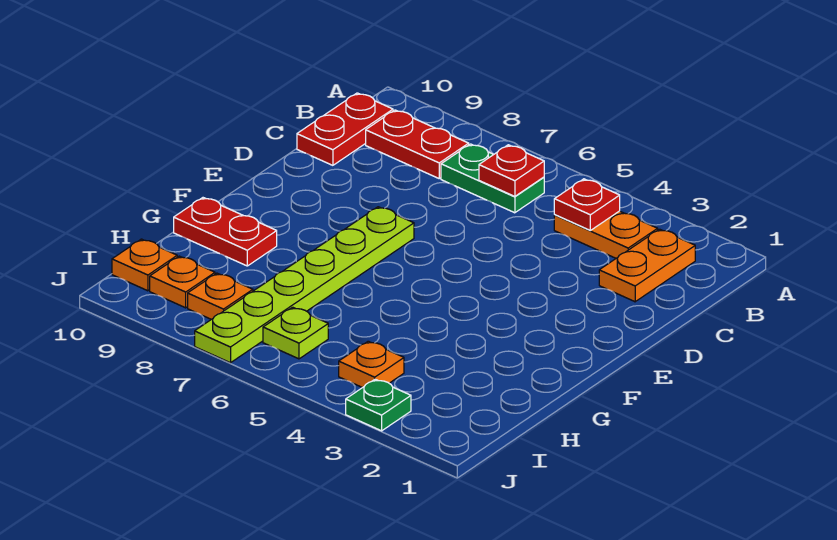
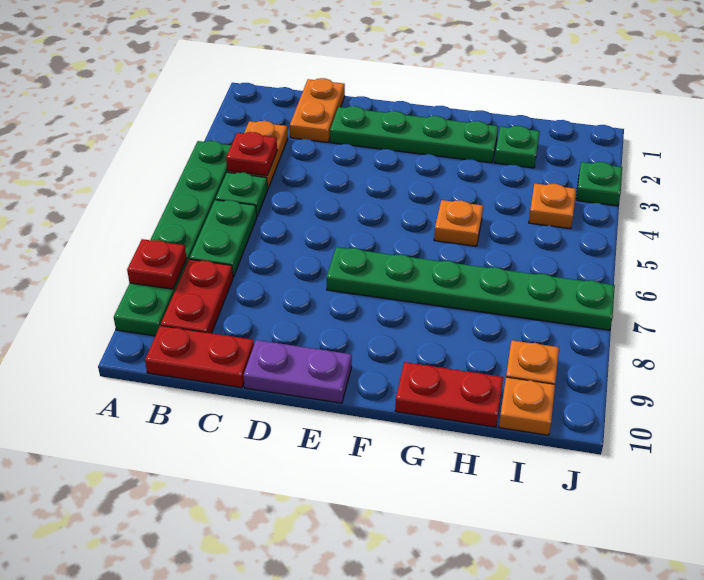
none -> green plate A4:A9 level 1
orange plate B2:C2 level 1 -> orange plate C1:C2 level 1
none -> green plate B5 level 1
red plate B6 level 2 -> red plate A8 level 2
none -> green plate D2:G2 level 1
none -> purple plate D10:E10 level 1
lime plate E7:J7 level 1 -> green plate E7:J7 level 1
red plate G9:G10 level 1 -> red plate G10:H10 level 1
none -> green plate H2 level 1
lime plate I6 level 1 -> none
orange plate I8 level 1 -> orange plate G5 level 1

